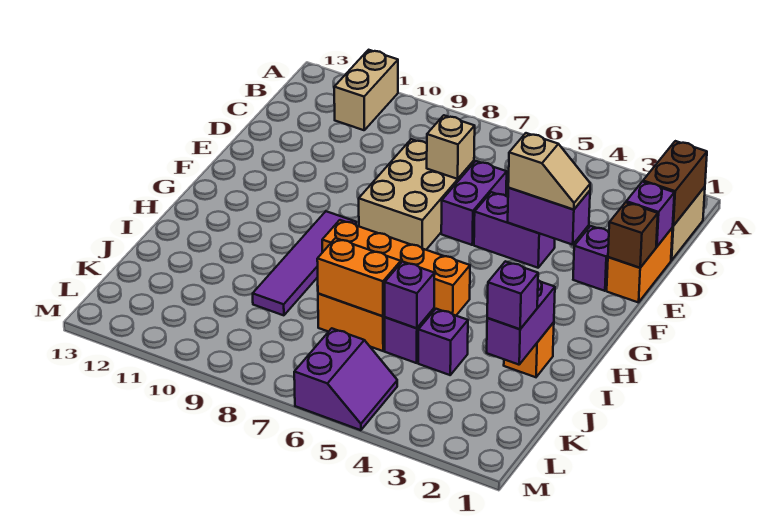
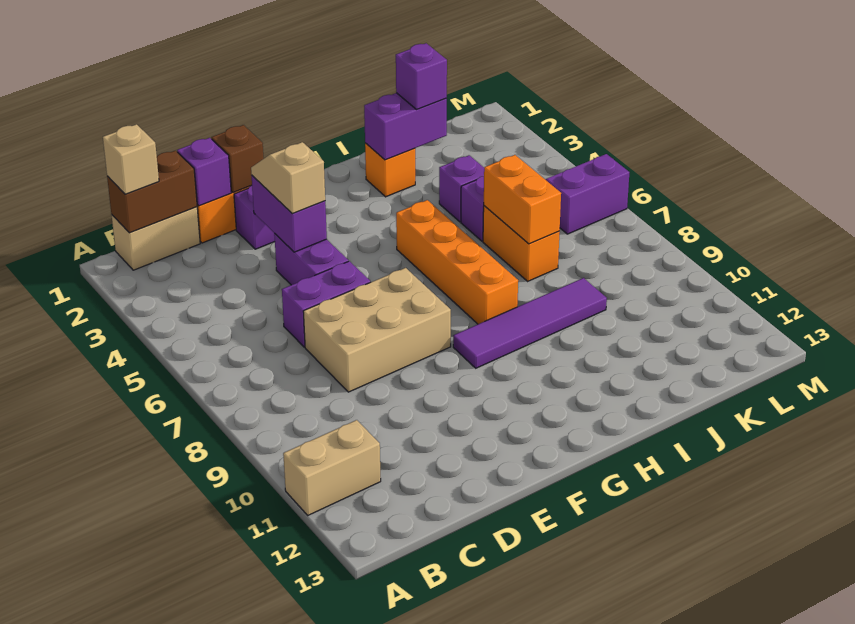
tan brick D7 level 2 -> tan brick B1 level 3
purple brick J5 level 2 -> none

